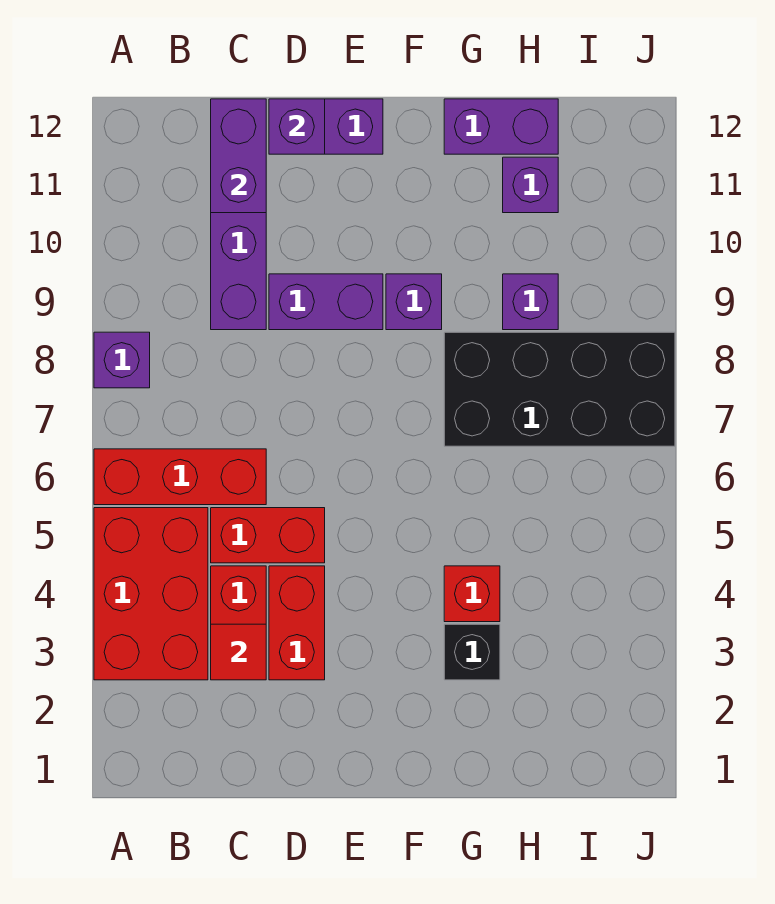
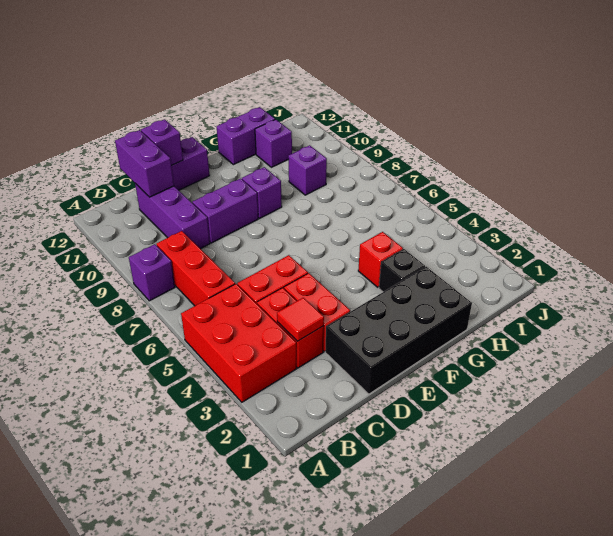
red brick A6:C6 level 1 -> red brick B6:B8 level 1
black brick G7:J8 level 1 -> black brick D1:G2 level 1

